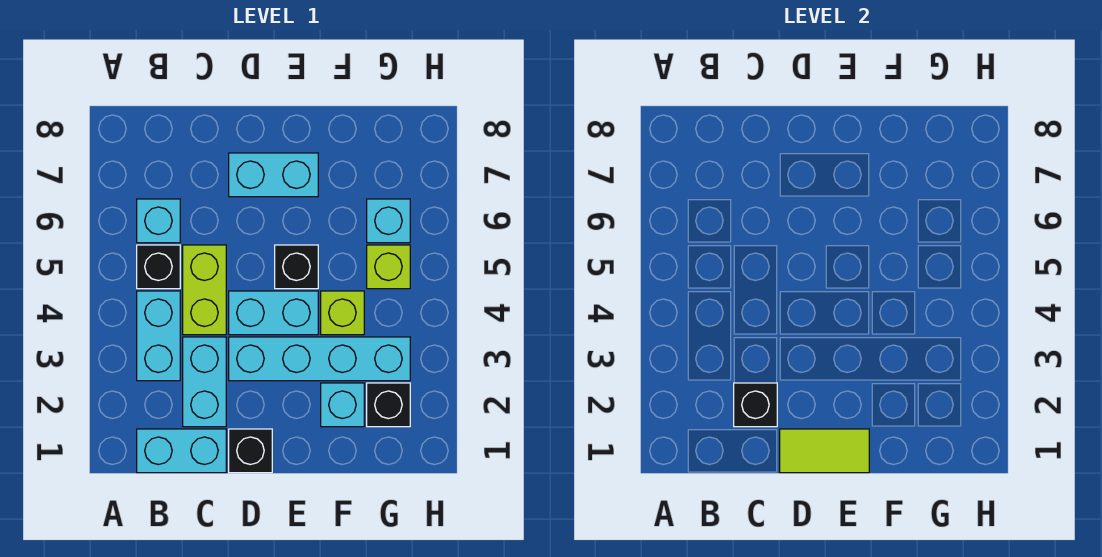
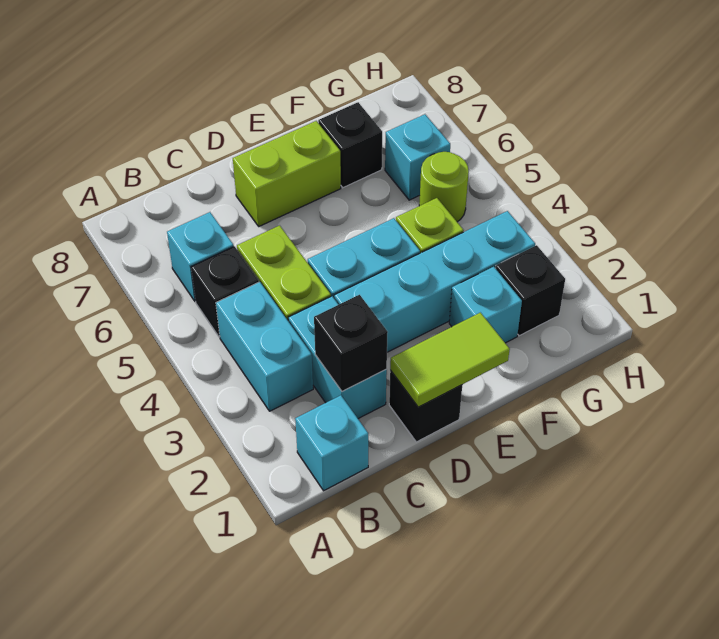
cyan brick B1:C1 level 1 -> cyan brick B1 level 1
cyan brick D7:E7 level 1 -> lime brick D7:E7 level 1
black brick E5 level 1 -> black brick F7 level 1
lime brick G5 level 1 -> lime round brick G5 level 1

